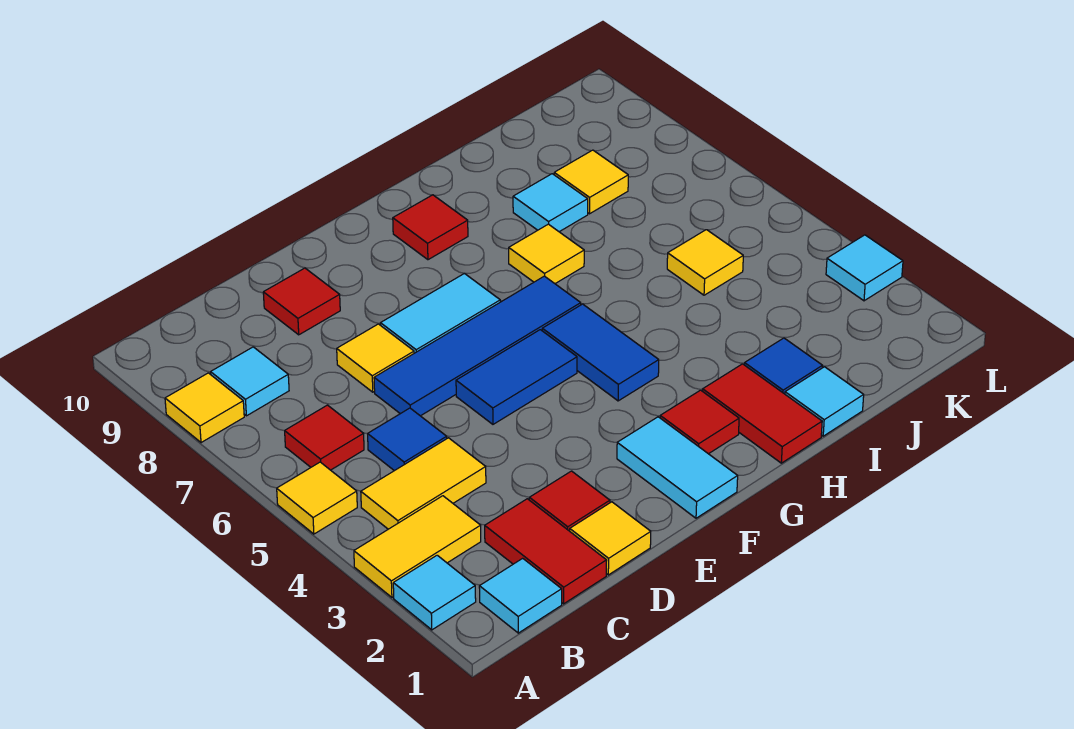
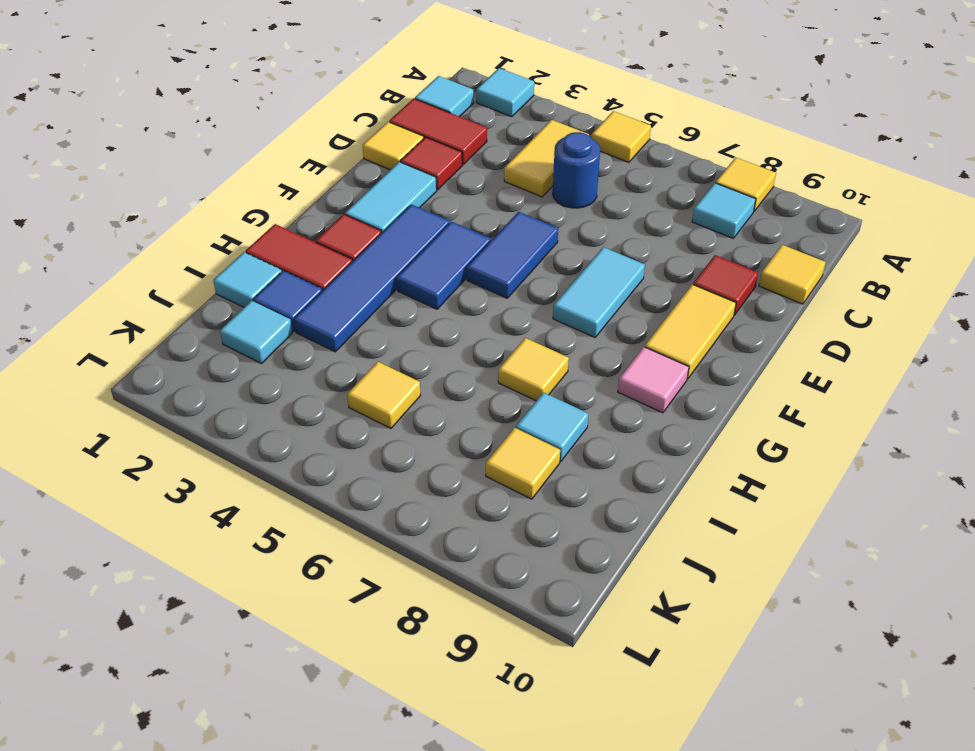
yellow tile A3:B3 level 1 -> yellow tile E9:F9 level 1
red tile B6 level 1 -> none
blue tile C5 level 1 -> blue round brick C5 level 1
blue tile D6:G6 level 1 -> blue tile F3:I3 level 1
yellow tile D7 level 1 -> yellow tile C10 level 1
cyan tile F1:F2 level 1 -> cyan tile E2:F2 level 1
blue tile G4:G5 level 1 -> blue tile F4:G4 level 1
red tile G9 level 1 -> pink tile G9 level 1
cyan tile L3 level 1 -> cyan tile J2 level 1

